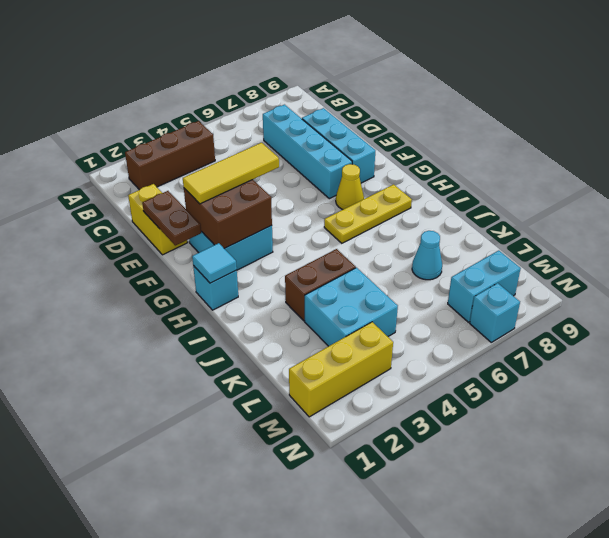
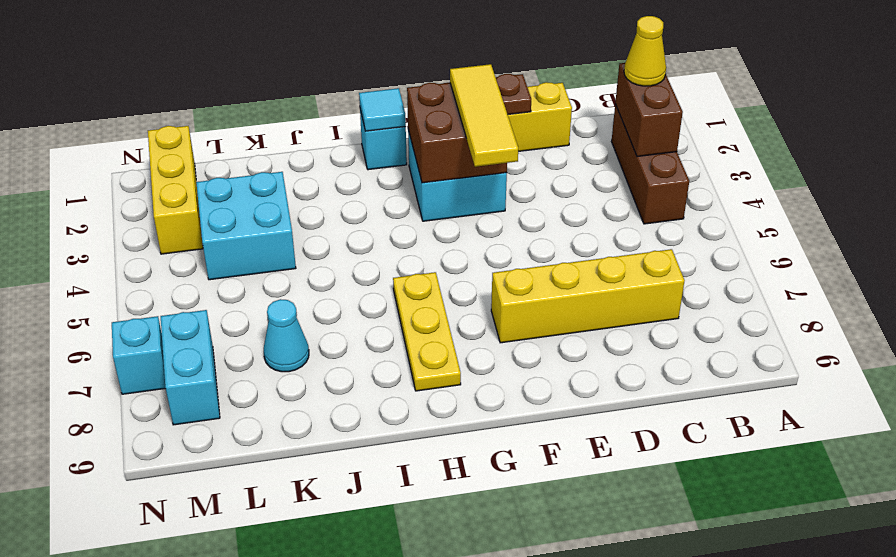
cyan brick C7:F7 level 1 -> yellow brick C7:F7 level 1
cyan brick D8:F8 level 1 -> none
yellow cone G7 level 1 -> yellow cone B2 level 3
brown brick J3:J4 level 1 -> brown brick B2:B3 level 2

